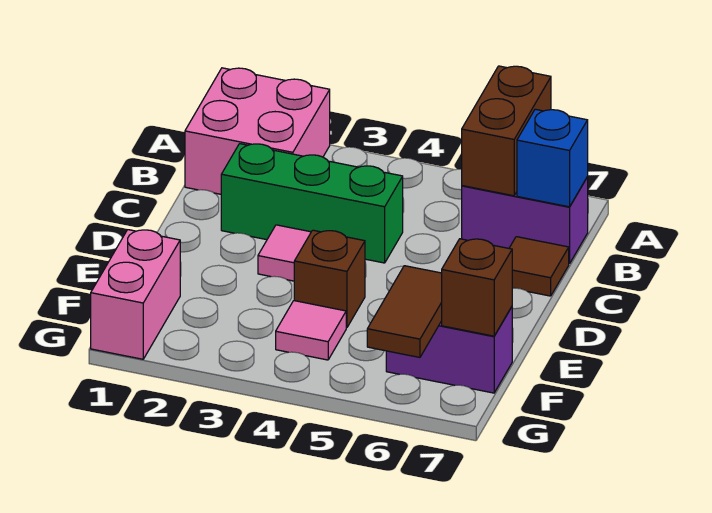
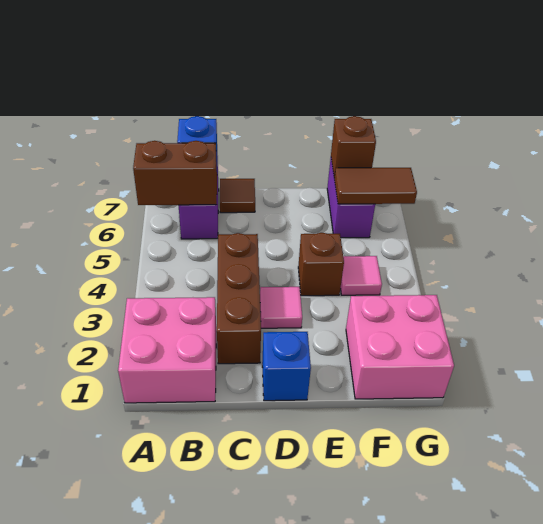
green brick C2:C4 level 1 -> brown brick C2:C4 level 1
none -> blue brick D1 level 1
pink brick F1:G1 level 1 -> pink brick F1:G2 level 1

